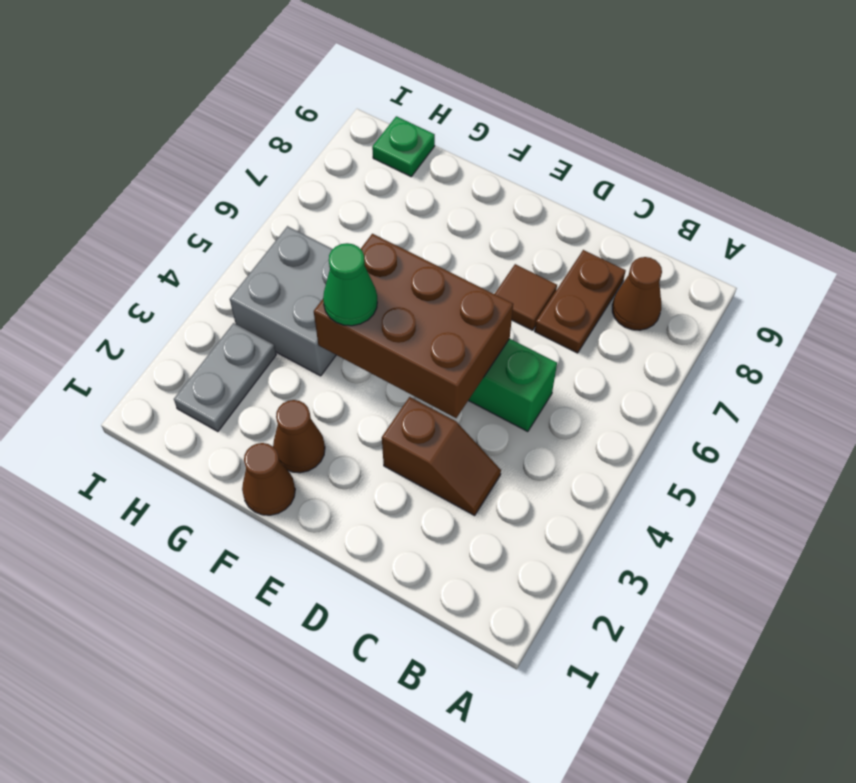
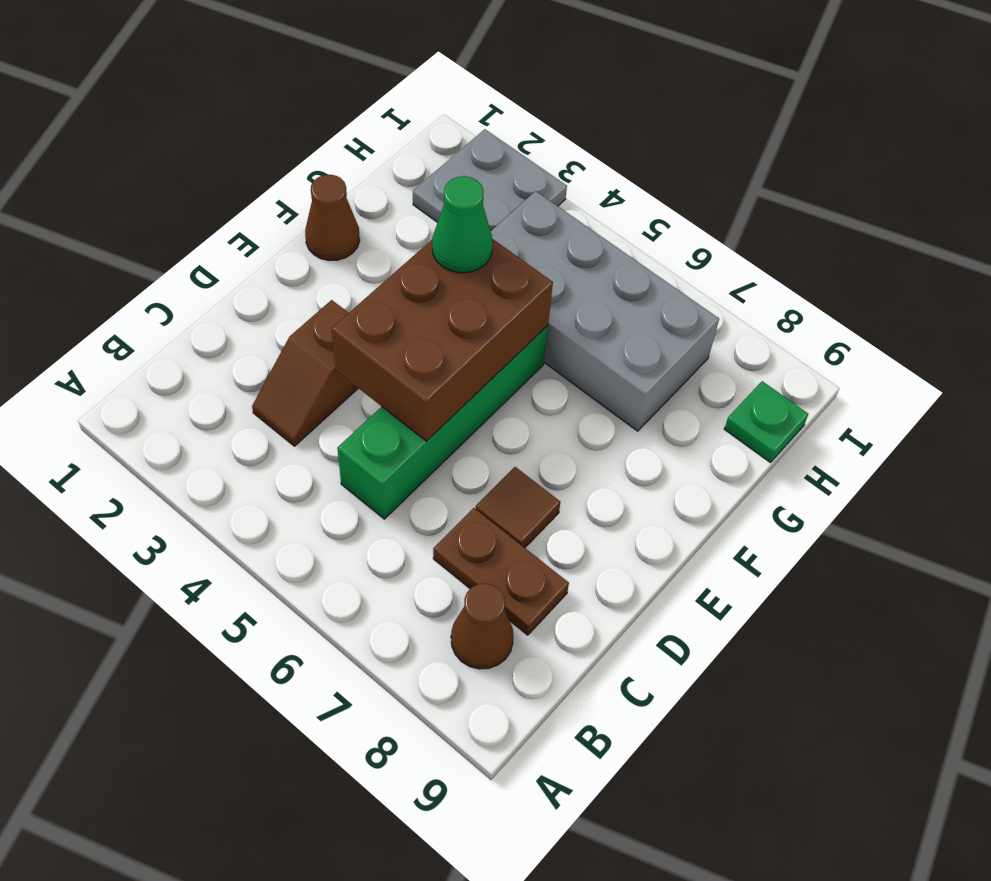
brown cone F2 level 1 -> none
grey brick G4:H5 level 1 -> grey brick G4:H7 level 1
grey plate H2:H3 level 1 -> grey plate H2:I3 level 1

